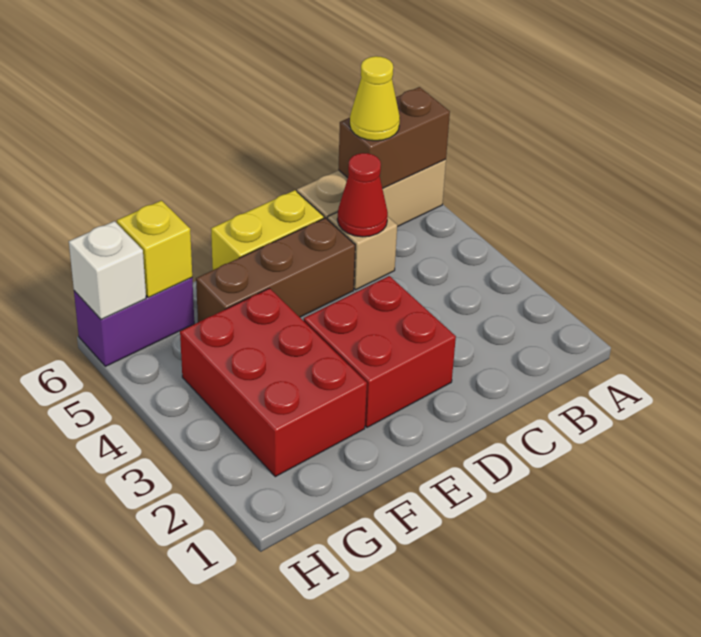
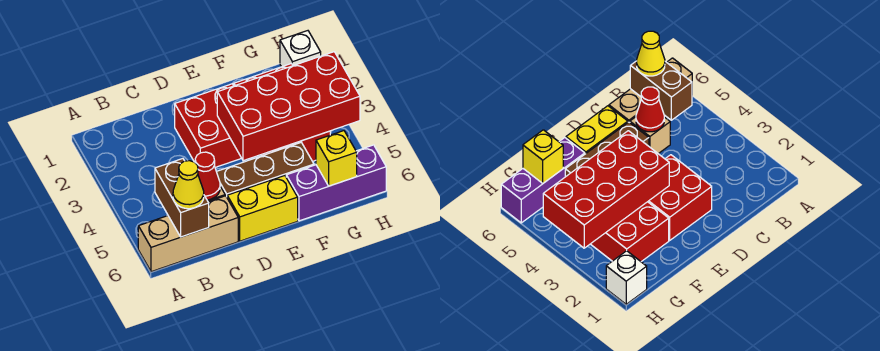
brown brick A6:B6 level 2 -> brown brick B5:B6 level 2
none -> red brick E3:H4 level 2
purple brick G6:H6 level 1 -> purple brick F6:H6 level 1
white brick H6 level 2 -> white brick H1 level 1

